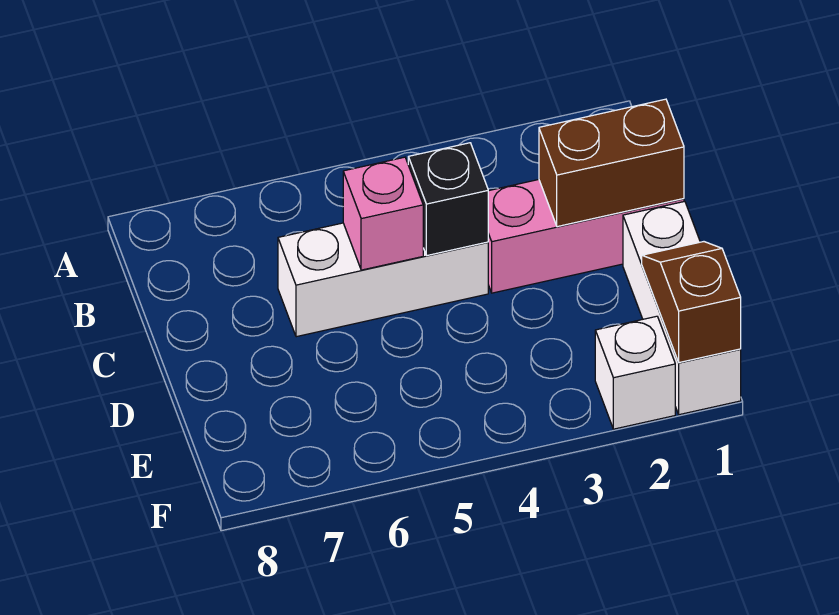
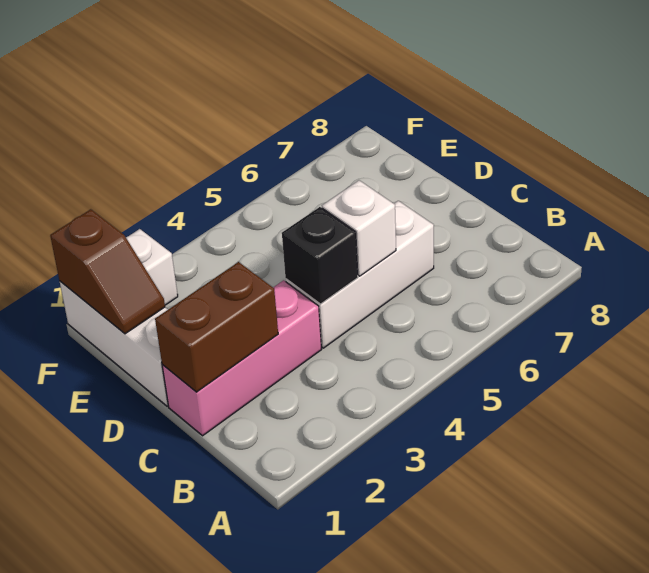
pink brick C5 level 2 -> white brick C5 level 2

